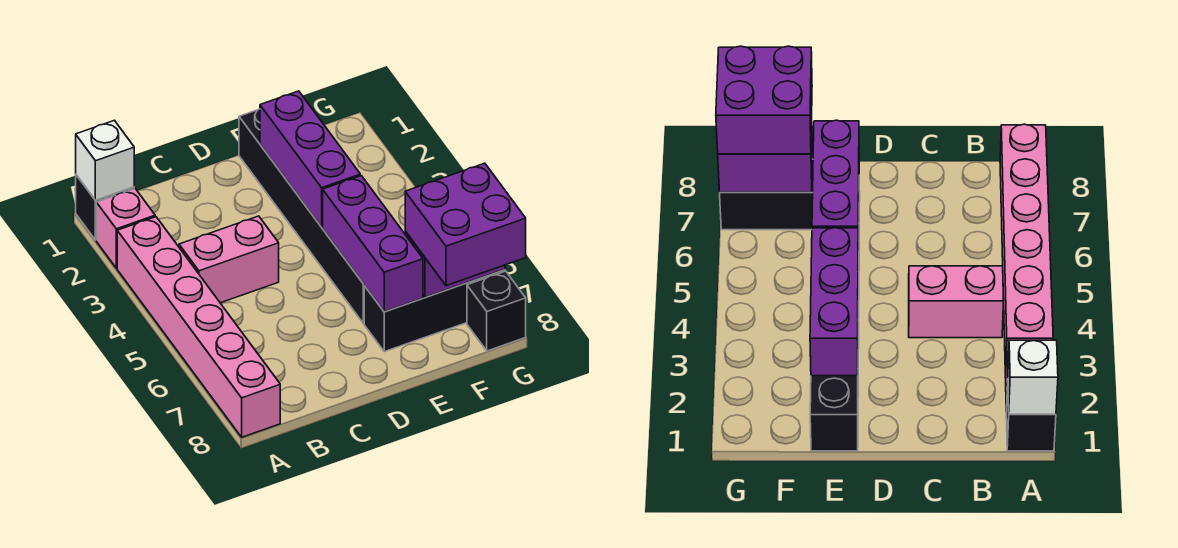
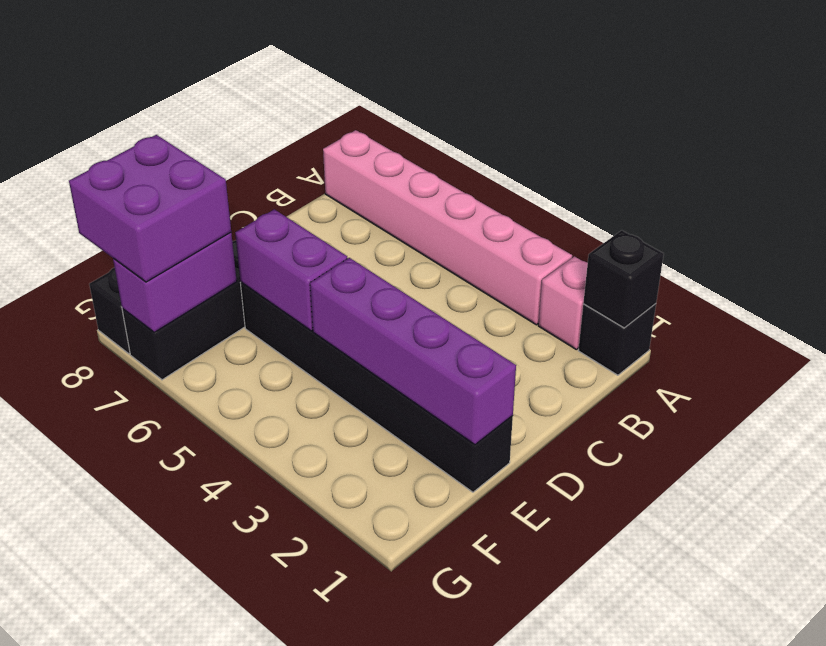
white brick A1 level 2 -> black brick A1 level 2
pink brick B4:C4 level 1 -> none
purple brick E2:E4 level 2 -> purple brick E1:E4 level 2
purple brick E5:E7 level 2 -> purple brick E5:E6 level 2

